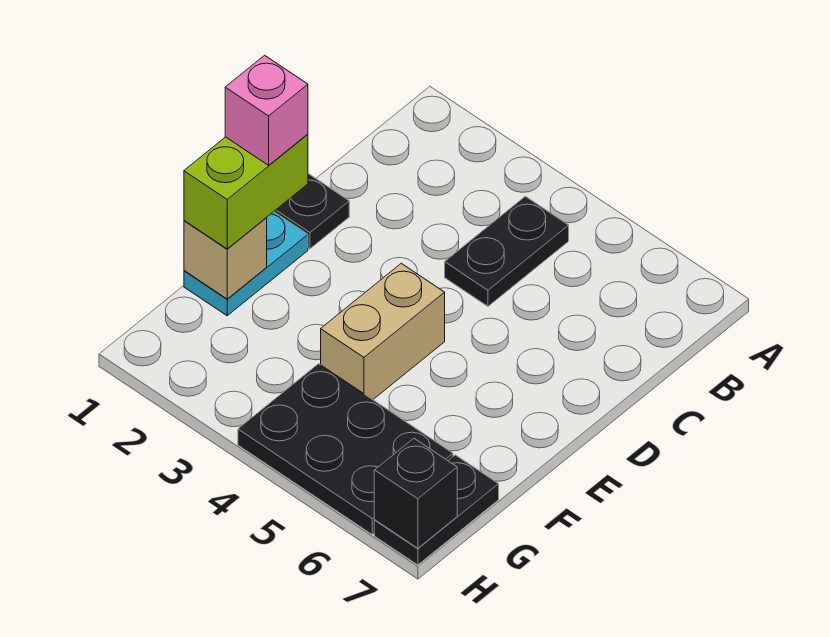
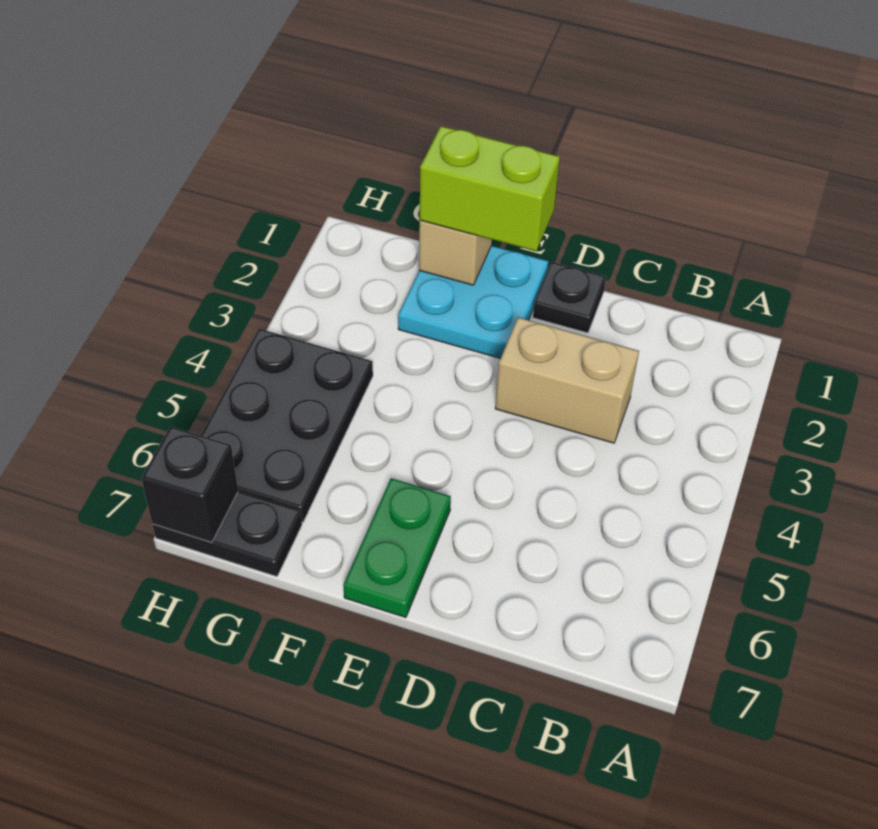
black plate B4:C4 level 1 -> none
cyan plate E1:F1 level 1 -> cyan plate E1:F2 level 1
pink brick E1 level 4 -> none
tan brick E4:F4 level 1 -> tan brick C3:D3 level 1
none -> green plate E6:E7 level 1

